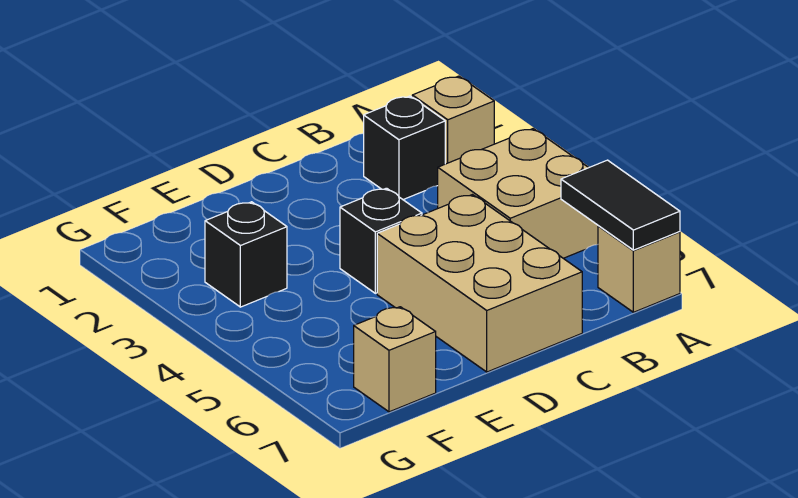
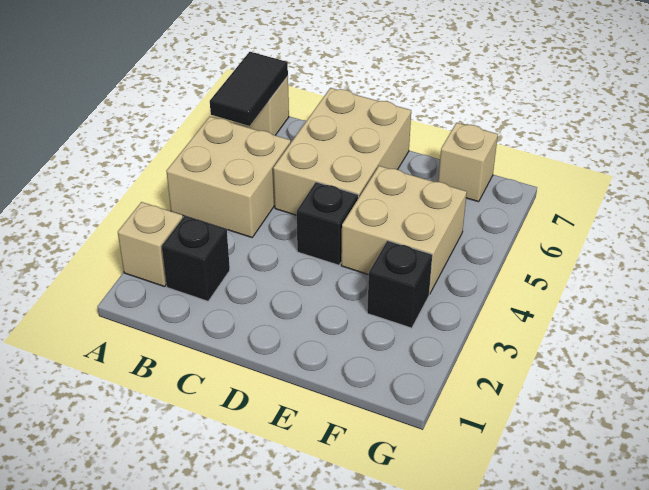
none -> tan brick E4:F5 level 1

